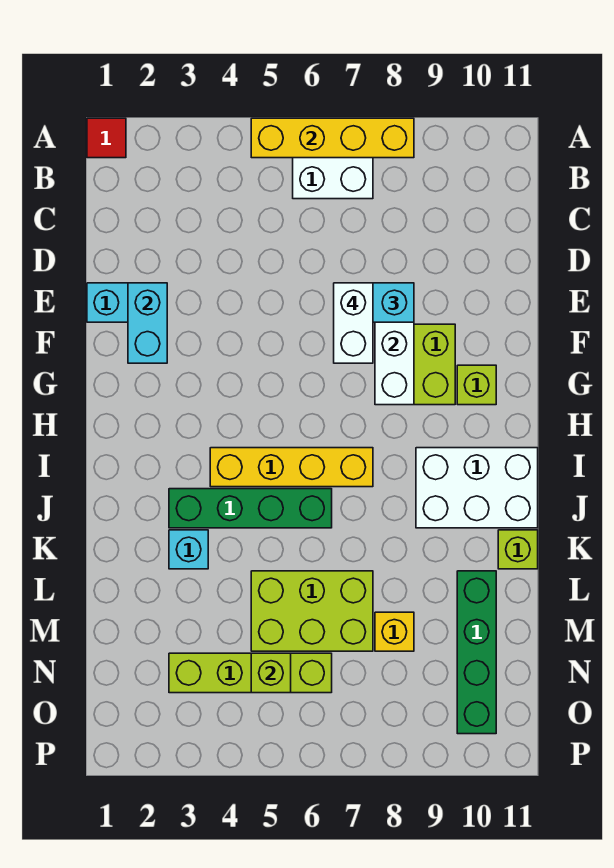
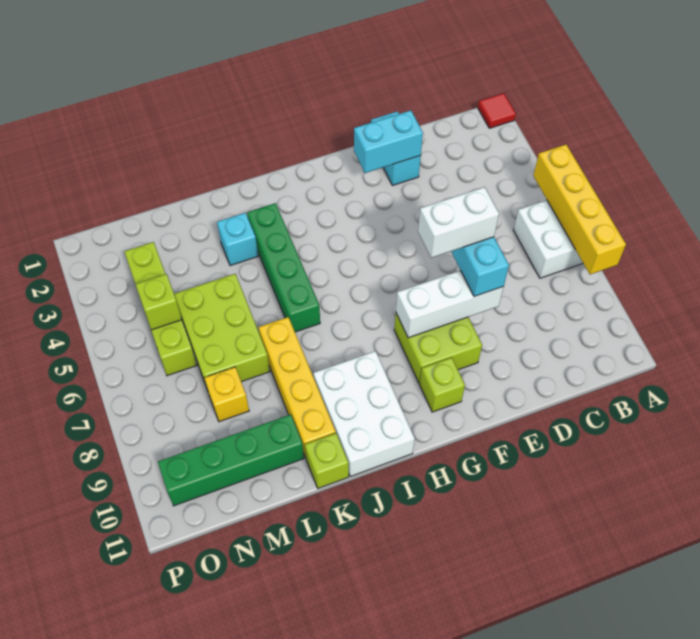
yellow brick I4:I7 level 1 -> yellow brick K7:K10 level 1

